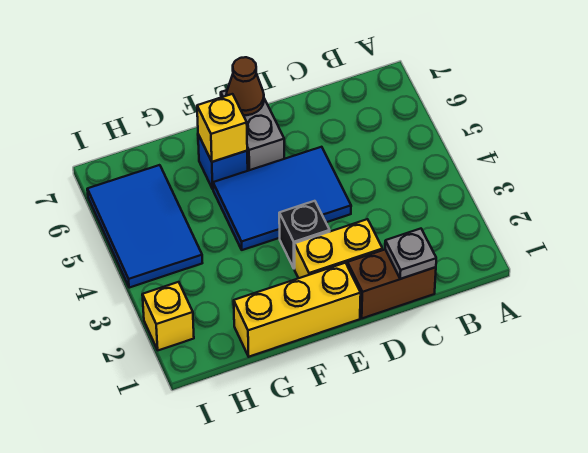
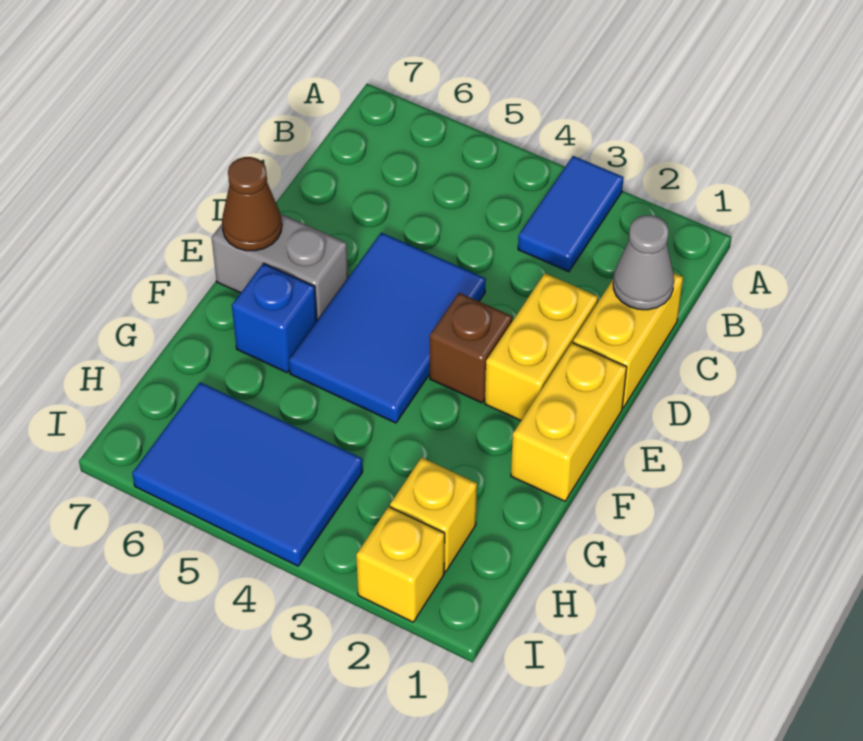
none -> blue tile A3:B3 level 1
brown brick C1:D1 level 1 -> yellow brick C1:D1 level 1
grey plate C1 level 2 -> grey cone C1 level 2
yellow brick E1:G1 level 1 -> yellow brick E1:F1 level 1
black brick E3 level 1 -> brown brick E3 level 1
yellow brick F6 level 2 -> yellow brick H2 level 1

